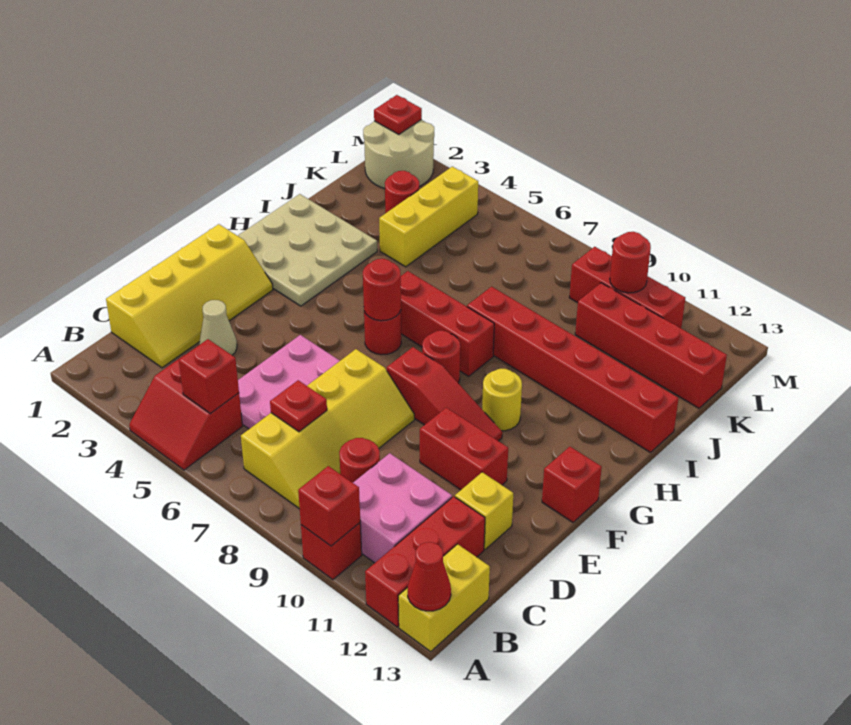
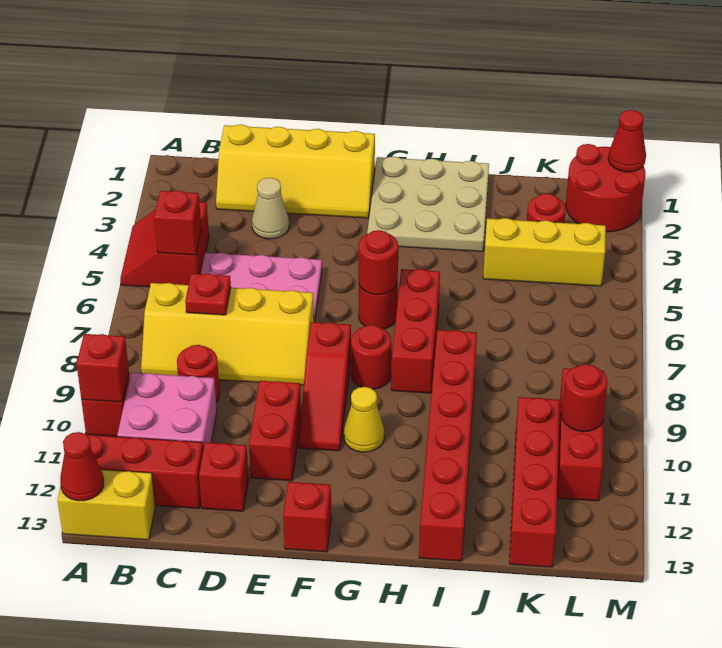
yellow brick D12 level 1 -> red brick D12 level 1
yellow round brick G10 level 1 -> yellow cone G10 level 1
tan round brick L1:M2 level 1 -> red round brick L1:M2 level 1
red plate M1 level 2 -> red cone M1 level 2

